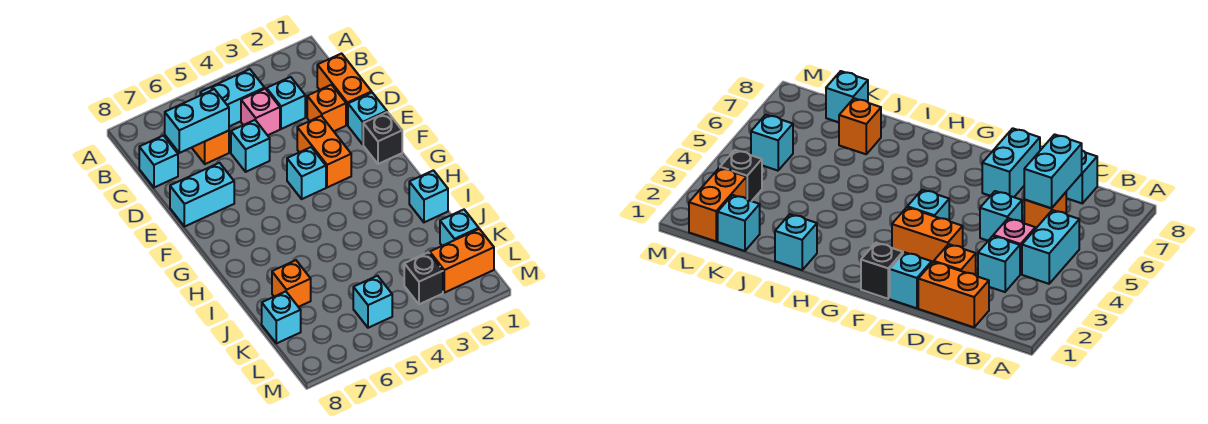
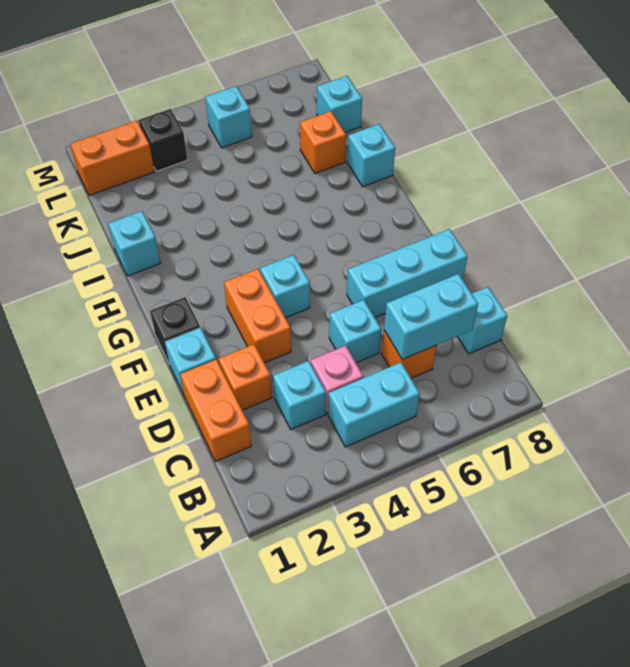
cyan brick E7:E8 level 1 -> cyan brick E6:E8 level 1
cyan brick K1 level 1 -> cyan brick I8 level 1

